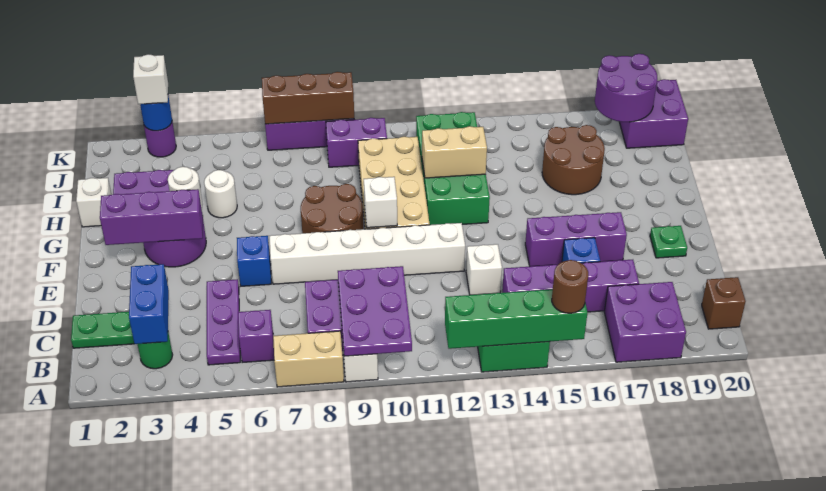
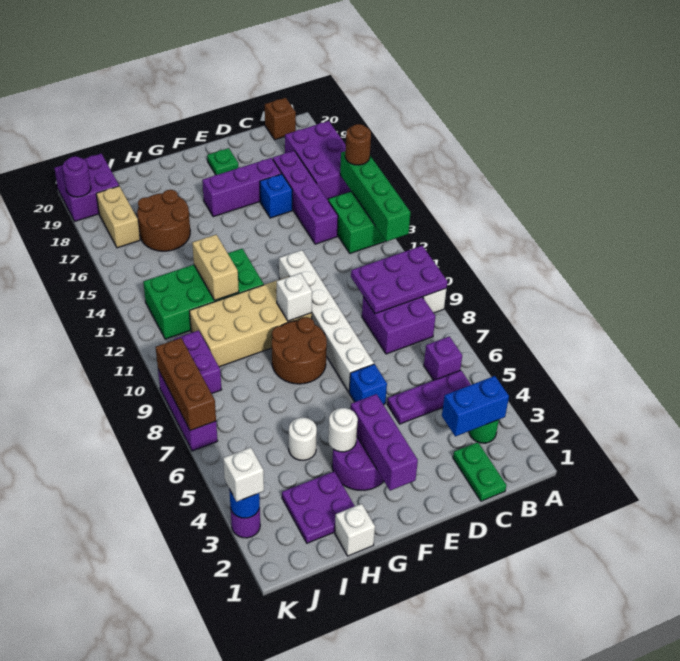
tan brick A7:A8 level 1 -> tan brick J17:J18 level 1
purple brick A17:B18 level 1 -> purple brick A16:B18 level 1
white brick D13 level 1 -> none
purple brick E15:E17 level 1 -> purple brick D17:F17 level 1
purple round brick J18:K19 level 2 -> purple round brick K19 level 2

